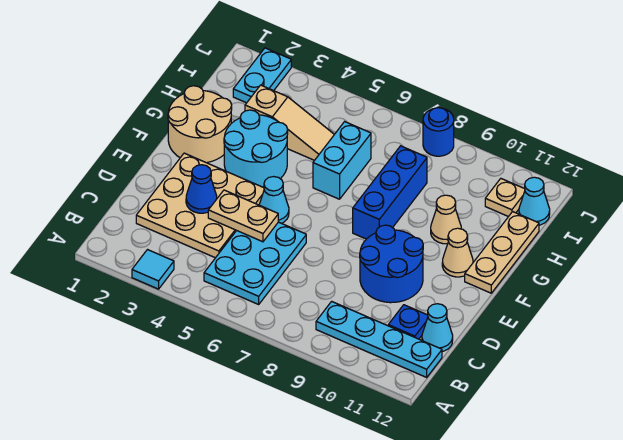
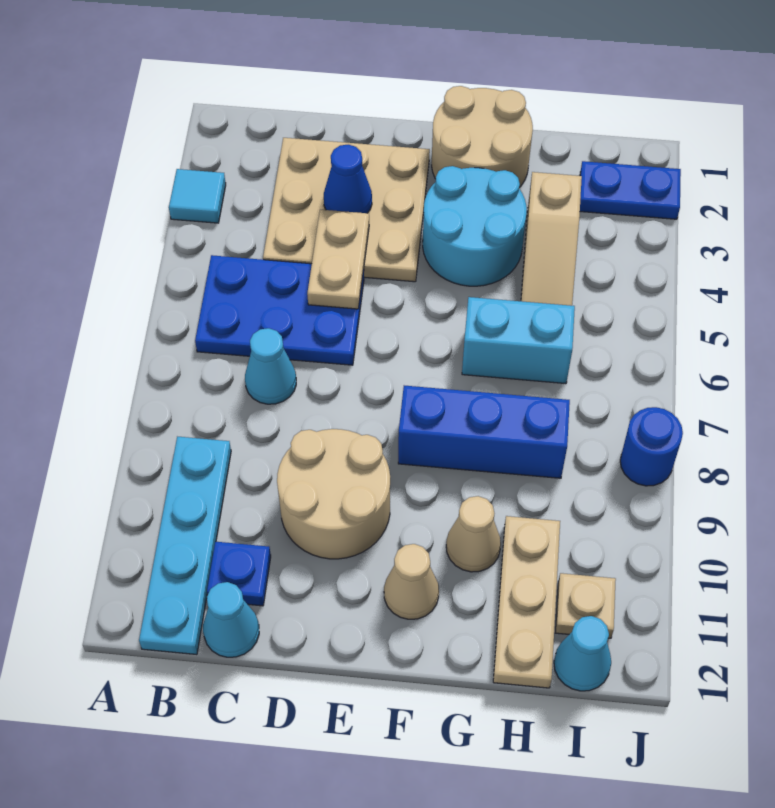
cyan plate B5:D6 level 1 -> blue plate B5:D6 level 1
blue round brick D9:E10 level 1 -> tan round brick D9:E10 level 1
cyan cone E5 level 1 -> cyan cone C7 level 1
tan plate F12:H12 level 1 -> tan plate H10:H12 level 1
cyan plate I2:J2 level 1 -> blue plate I2:J2 level 1

